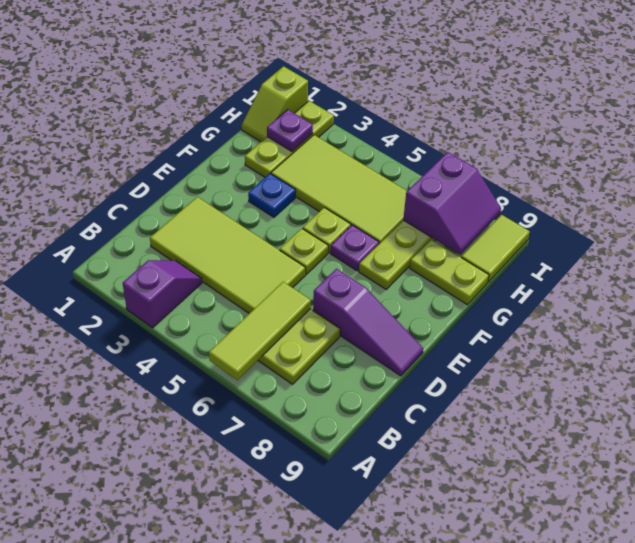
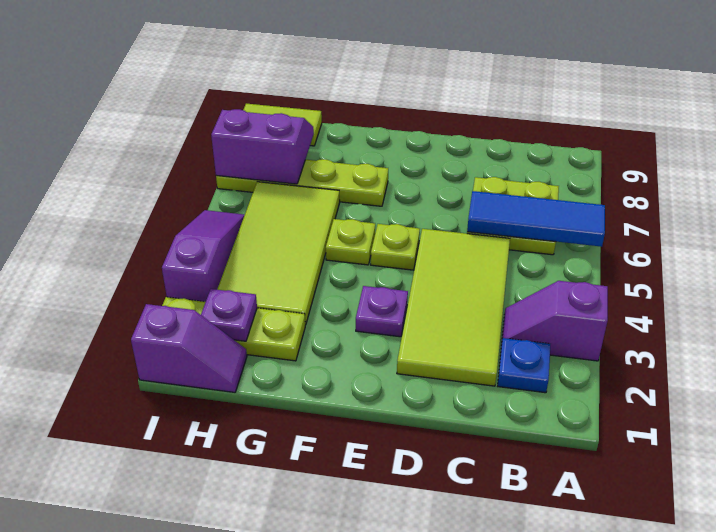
lime tile A6:C6 level 2 -> blue tile A6:C6 level 2
purple slope D7:D9 level 1 top 7 -> purple slope I3:I5 level 1 top 3
blue plate F3 level 1 -> blue plate B2 level 1
purple plate F6 level 1 -> purple plate E3 level 1
lime plate G8:G9 level 1 -> none
lime slope H1:I1 level 1 top I -> purple slope H1:I1 level 1 top I

